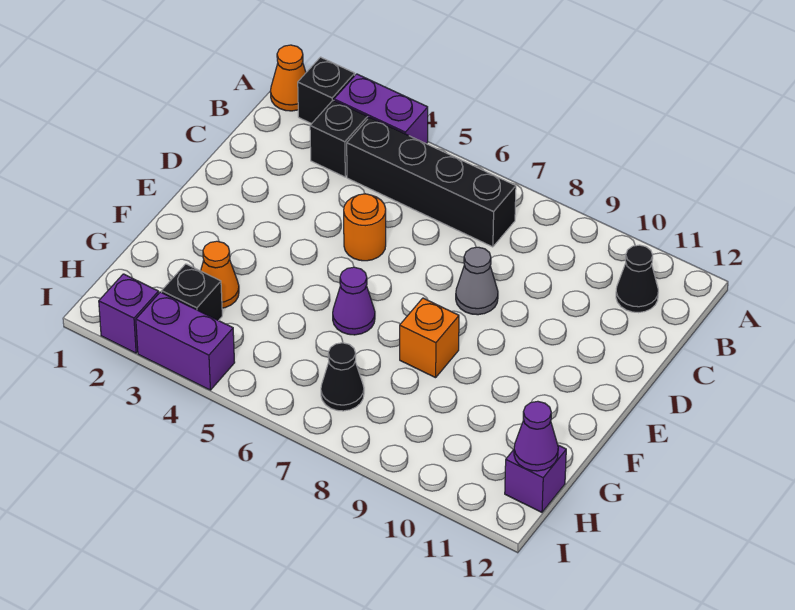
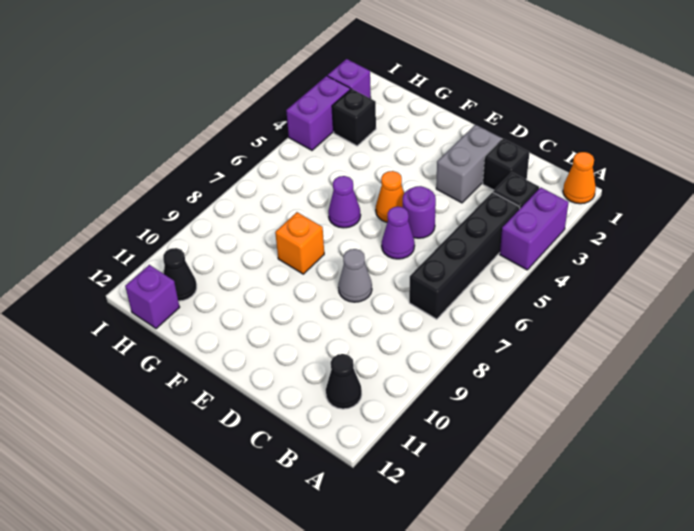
black brick A2 level 1 -> black brick C2 level 1
none -> grey brick D2:D3 level 1
orange round brick D5 level 1 -> purple round brick D5 level 1
orange cone G3 level 1 -> orange cone E5 level 1
black cone H7 level 1 -> black cone H11 level 1
purple cone H12 level 2 -> purple cone D6 level 1

